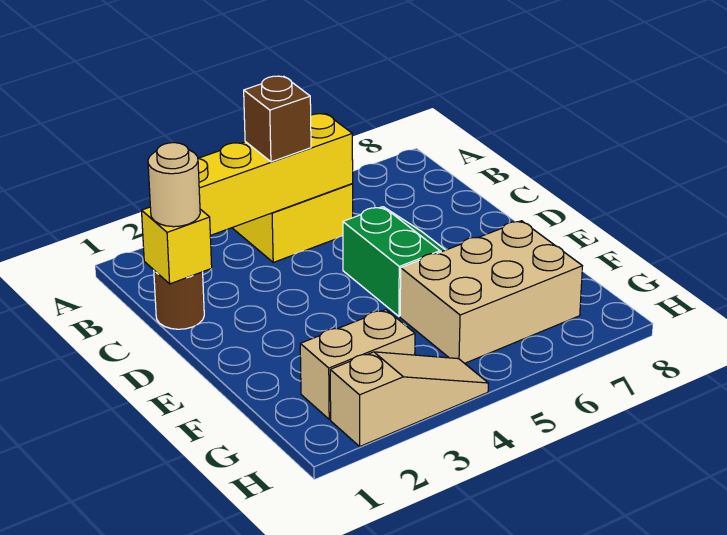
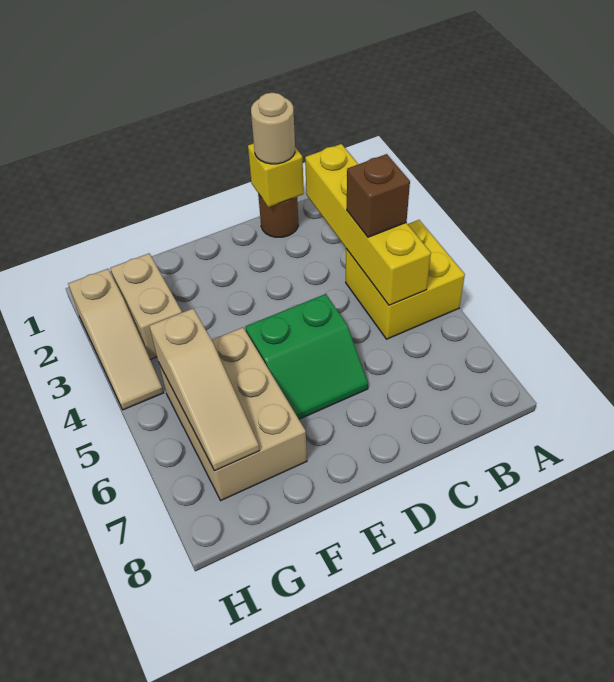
none -> tan slope G5:G7 level 2 top 5

